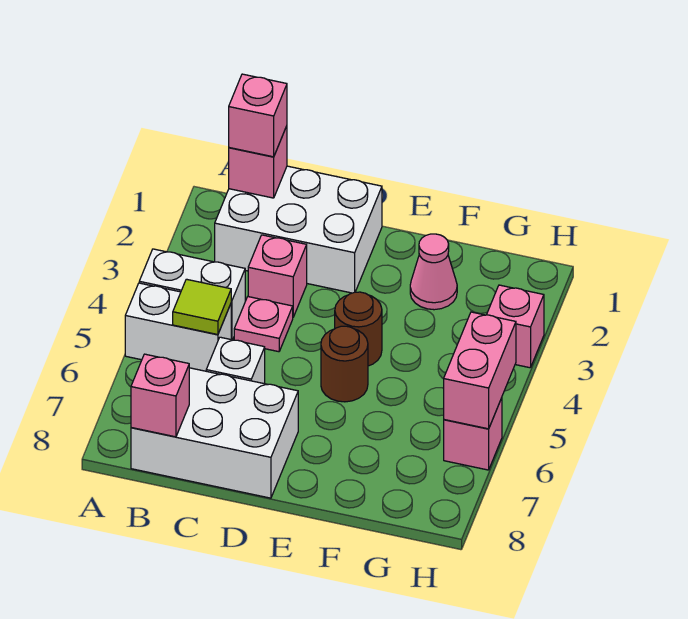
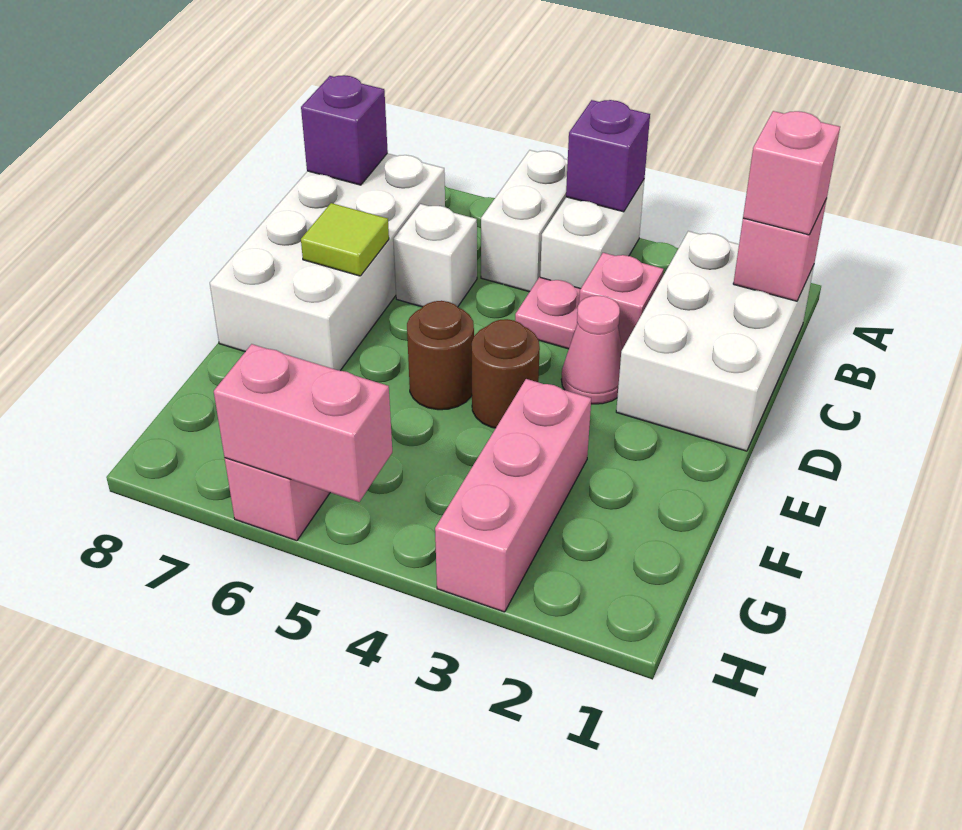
none -> purple brick A4 level 2
lime tile B5 level 2 -> lime tile D7 level 2
white brick B7:D8 level 1 -> white brick B7:E8 level 1
pink brick B8 level 2 -> purple brick B8 level 2
pink cone F2 level 1 -> pink cone D3 level 1
pink brick H3 level 1 -> pink brick F3:H3 level 1

